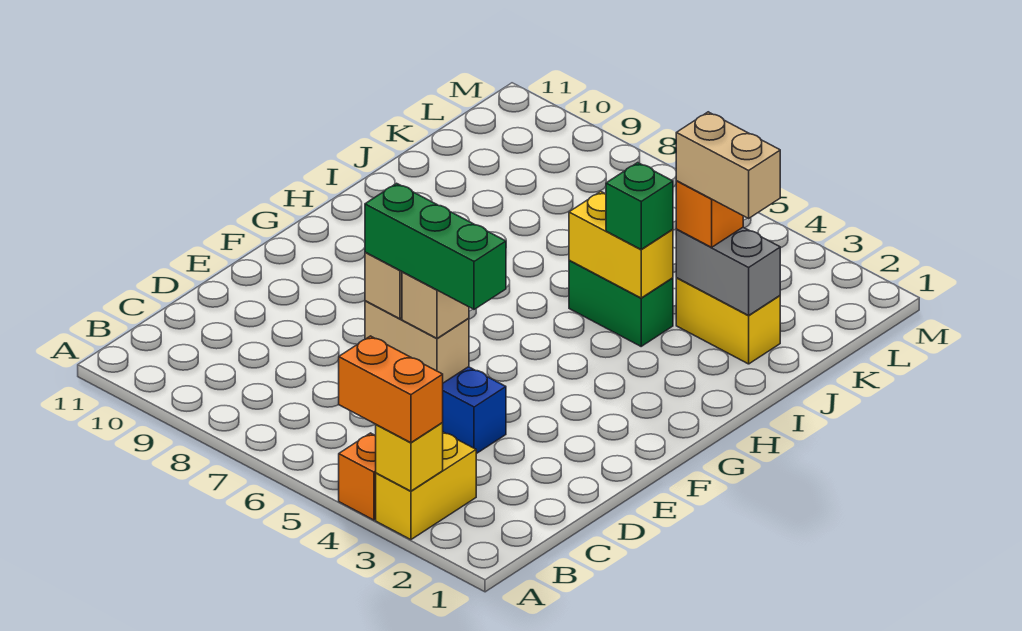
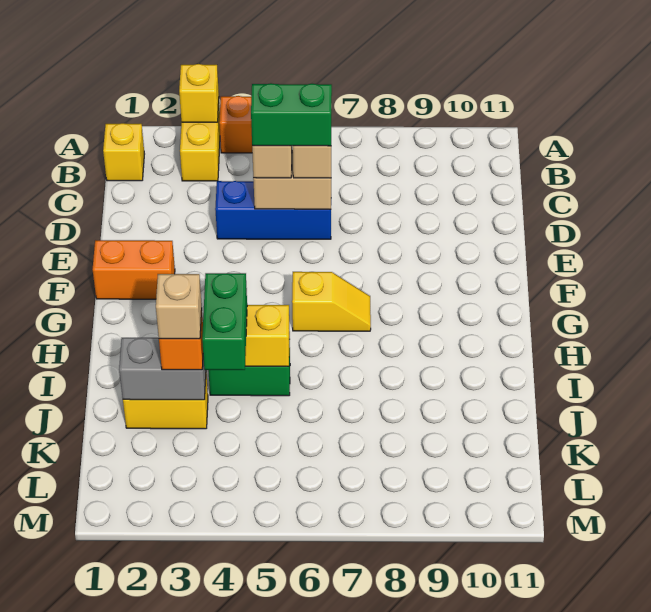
orange brick A3:A4 level 3 -> orange brick F1:F2 level 1
none -> yellow brick B1 level 1
green brick D4:D6 level 4 -> green brick D5:D6 level 4
none -> yellow slope G6:G7 level 1 top 6
green brick I4 level 3 -> green brick I4:J4 level 3
tan brick J2:J3 level 4 -> tan brick J3 level 4

